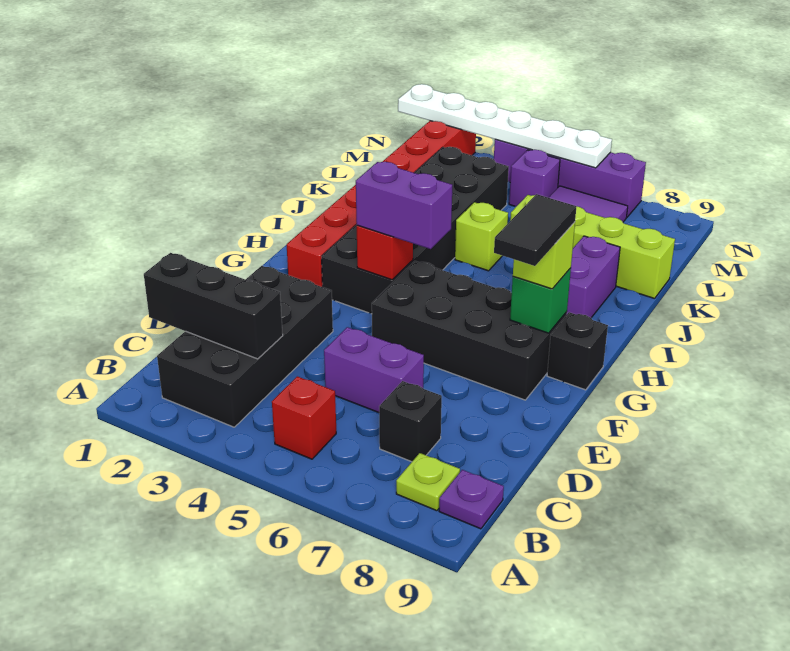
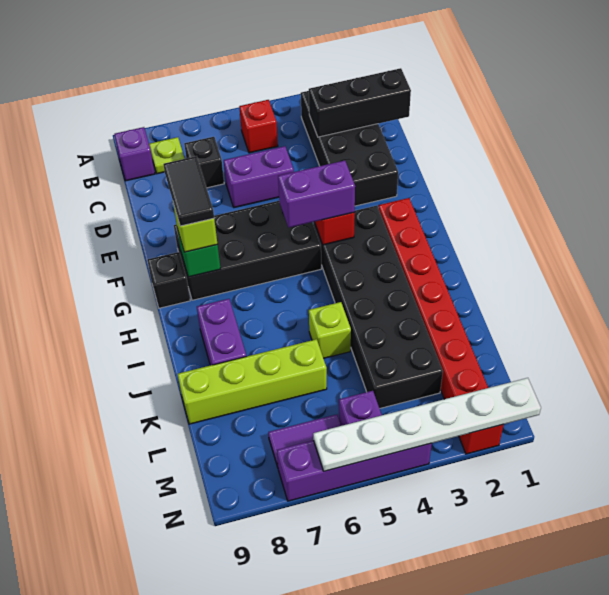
purple plate B9 level 1 -> purple brick B9 level 1

